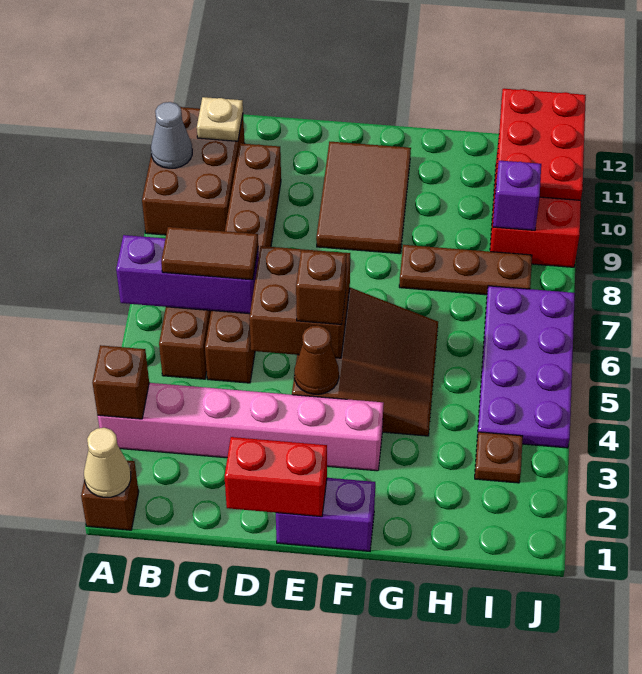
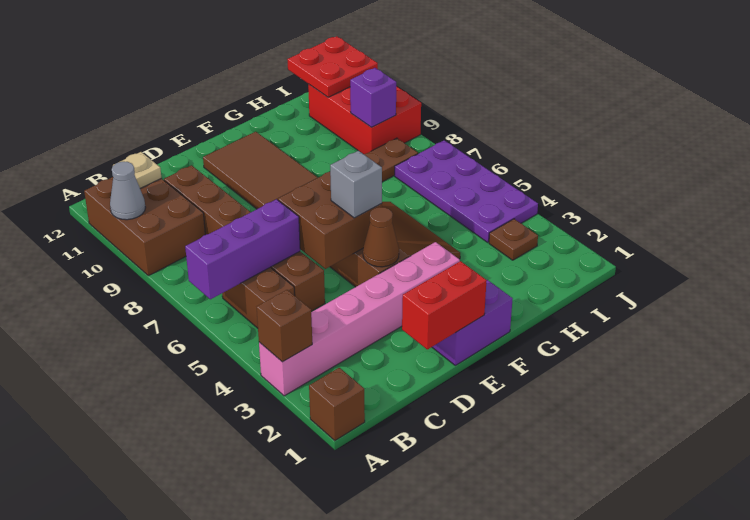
tan cone A1 level 2 -> none
brown tile B6:C6 level 3 -> none
brown brick E5 level 3 -> grey brick E5 level 3
red plate I10:J12 level 2 -> red plate I11:J12 level 2

